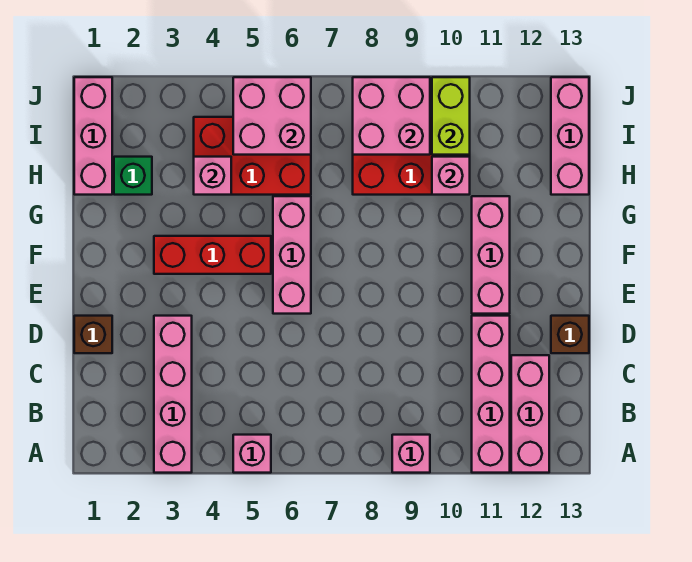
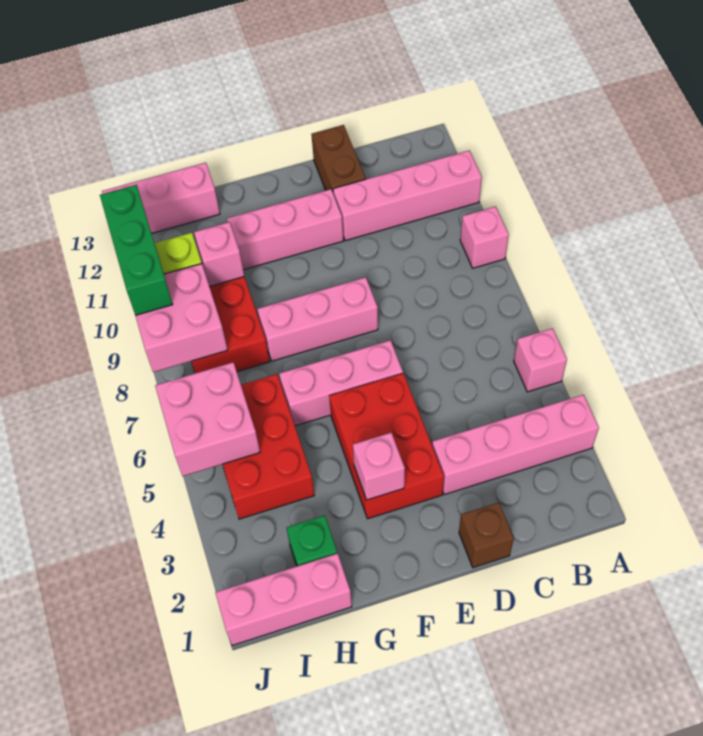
pink brick A12:C12 level 1 -> pink brick E8:G8 level 1
brown brick D13 level 1 -> brown brick D12:D13 level 1
red brick F3:F5 level 1 -> red brick E3:F5 level 1
pink brick H4 level 2 -> pink brick F3 level 2
none -> green brick J9:J11 level 3

